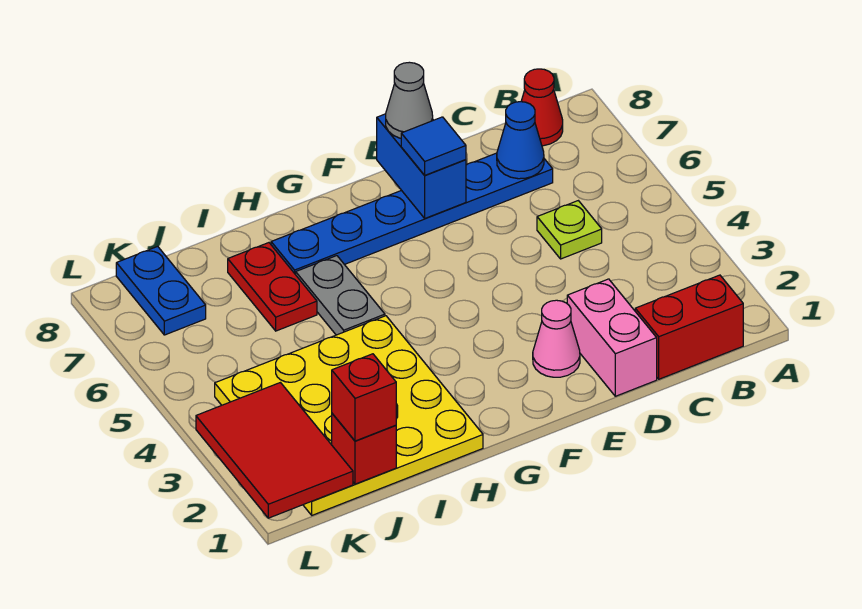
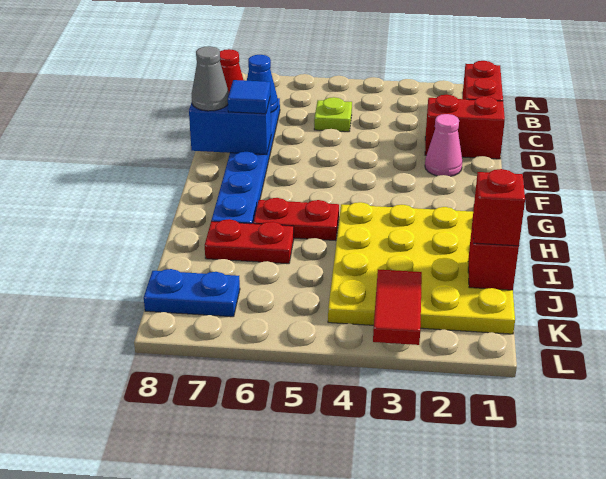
pink brick D1:D2 level 1 -> red brick D1:D2 level 1
grey plate H5:H6 level 1 -> red plate H5:H6 level 1
red tile K1:L3 level 2 -> red tile K3:L3 level 2

